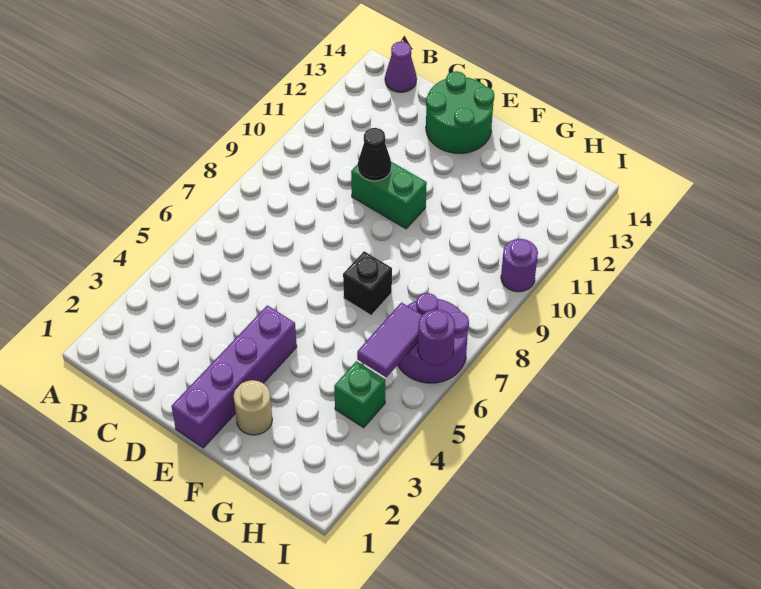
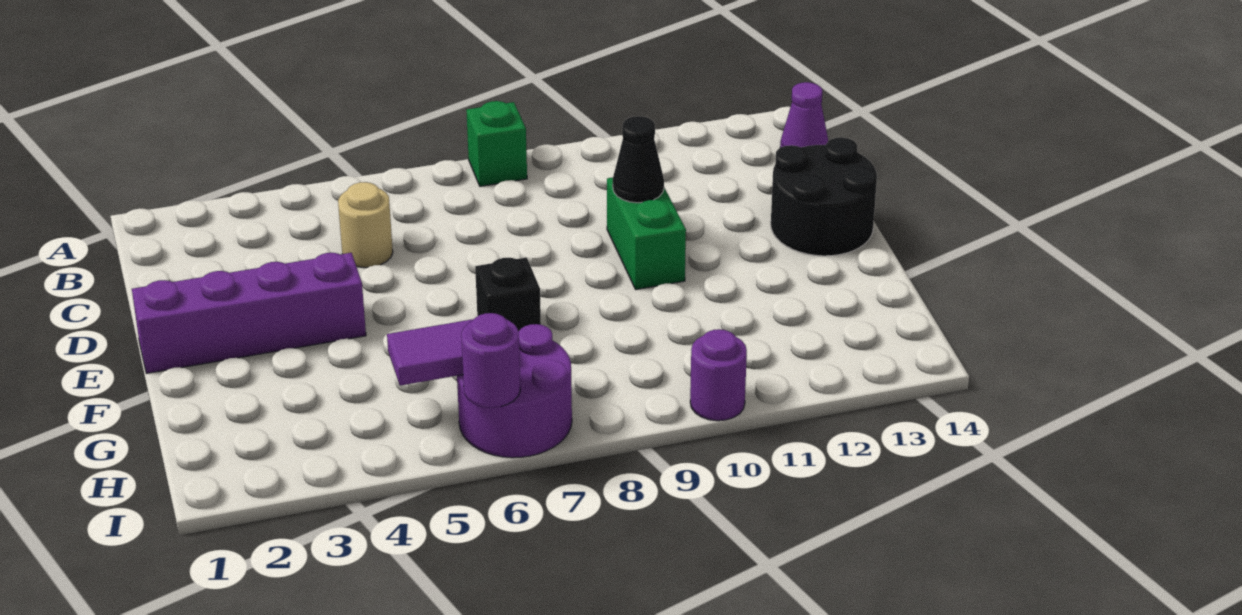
green round brick D13:E14 level 1 -> black round brick D13:E14 level 1
tan round brick F2 level 1 -> tan round brick C5 level 1
green brick H4 level 1 -> green brick A8 level 1

